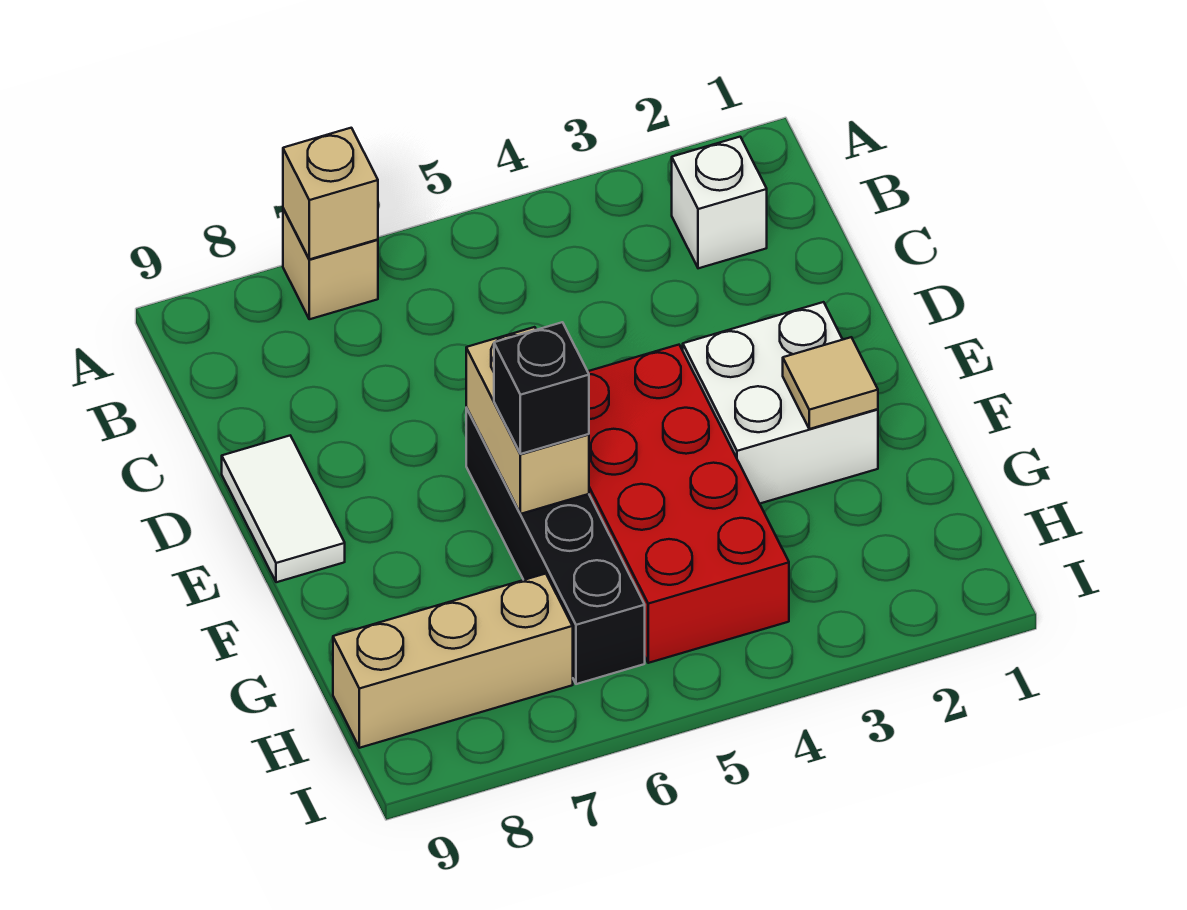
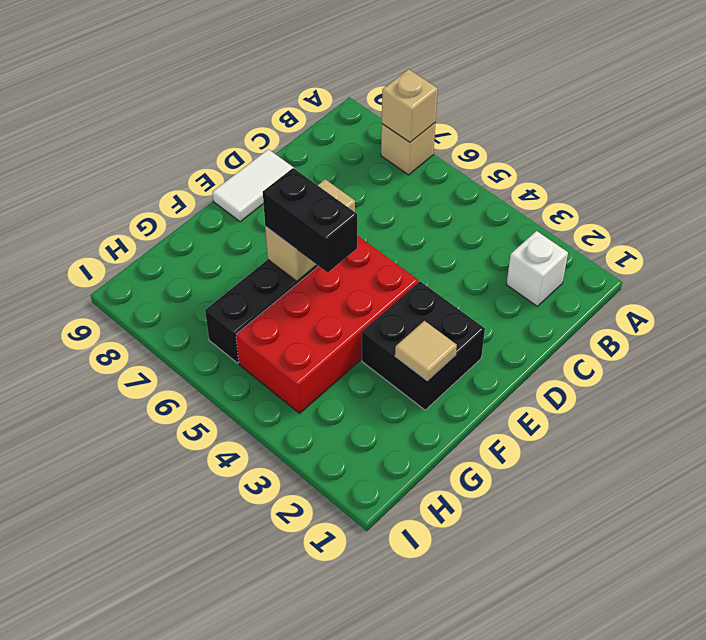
white brick E2:F3 level 1 -> black brick E2:F3 level 1
black brick F6 level 3 -> black brick F5:F6 level 3
tan brick H7:H9 level 1 -> none

